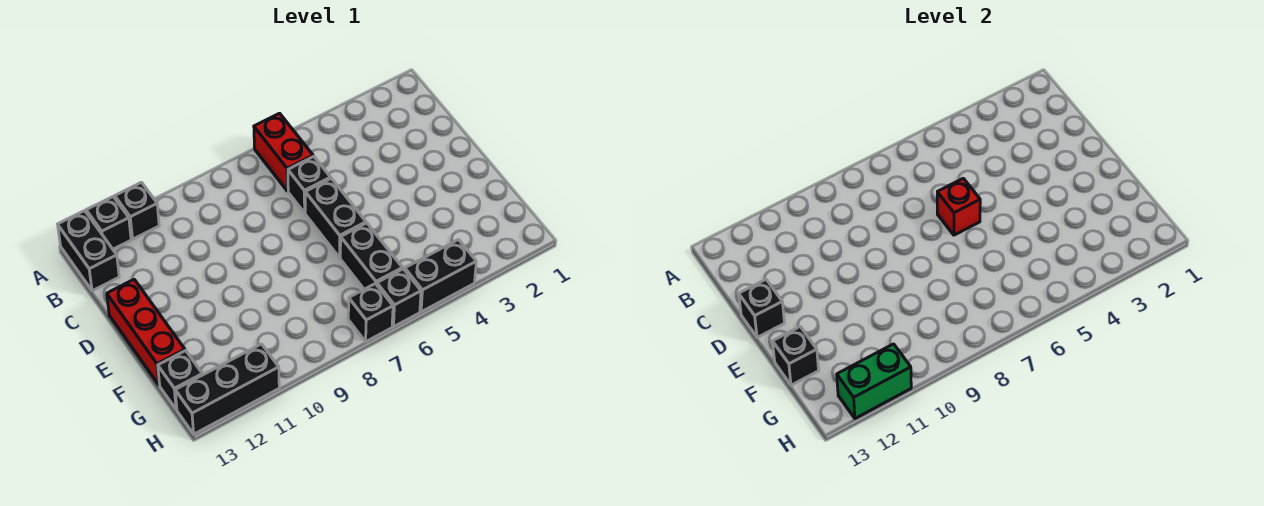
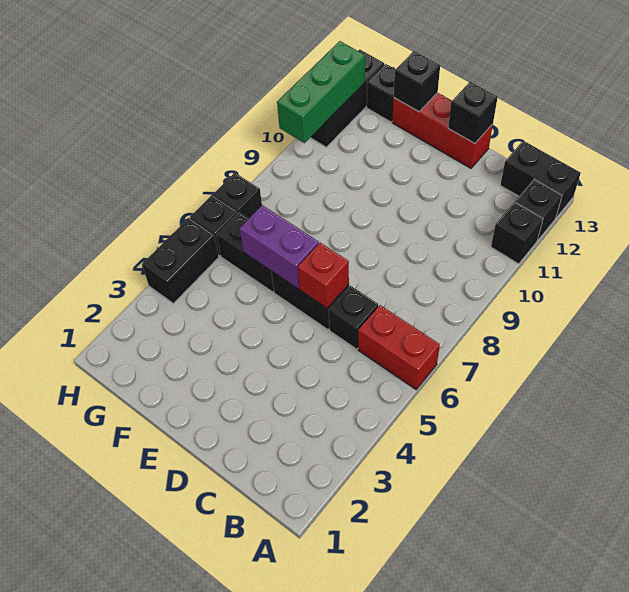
none -> purple brick E6:F6 level 2
green brick H11:H12 level 2 -> green brick H10:H12 level 2

